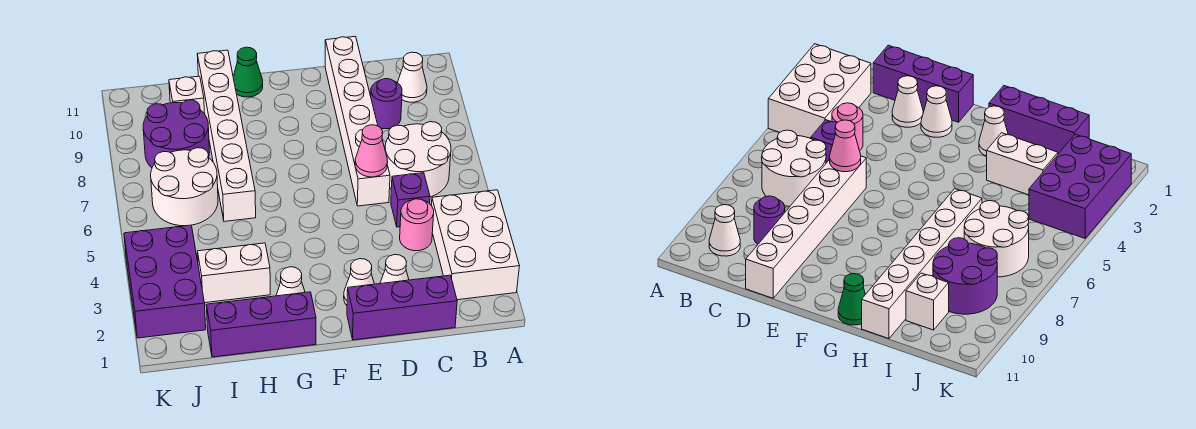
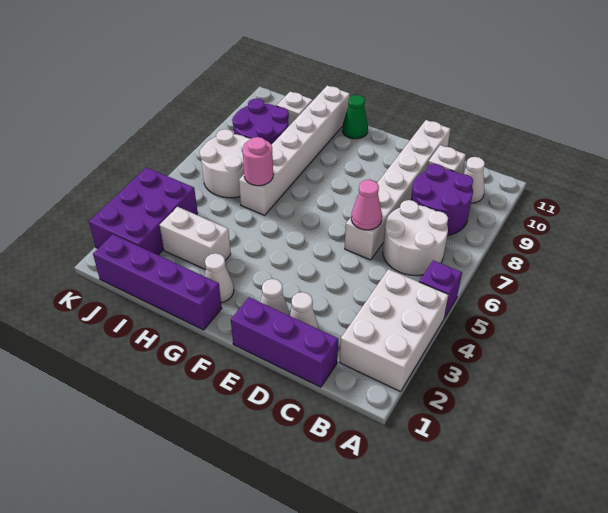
pink round brick C4 level 1 -> pink round brick H6 level 2
purple brick C5 level 1 -> purple brick A5 level 1
purple round brick C9 level 1 -> purple round brick B8:C9 level 1
none -> white brick C10 level 1
purple brick G1:I1 level 1 -> purple brick G1:J1 level 1

